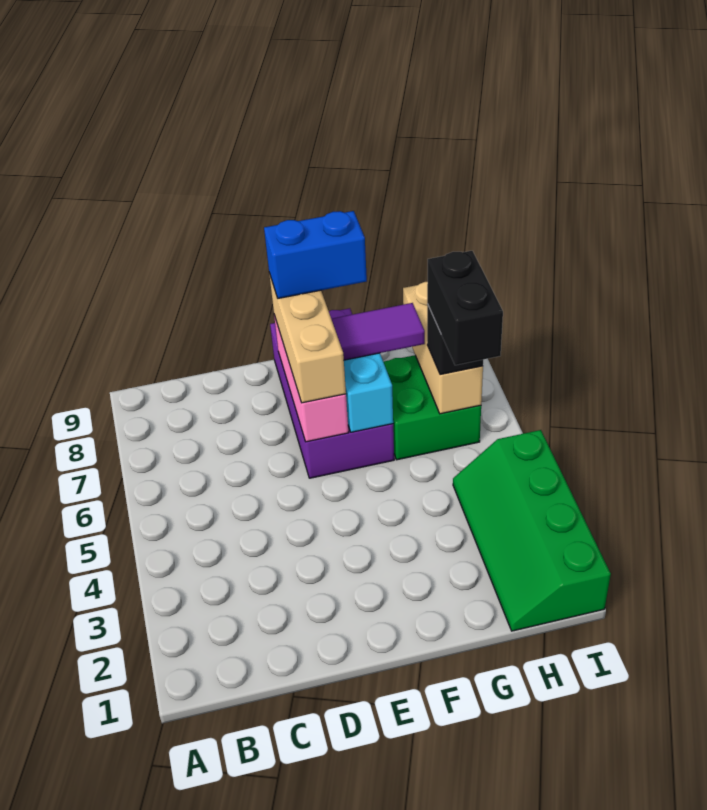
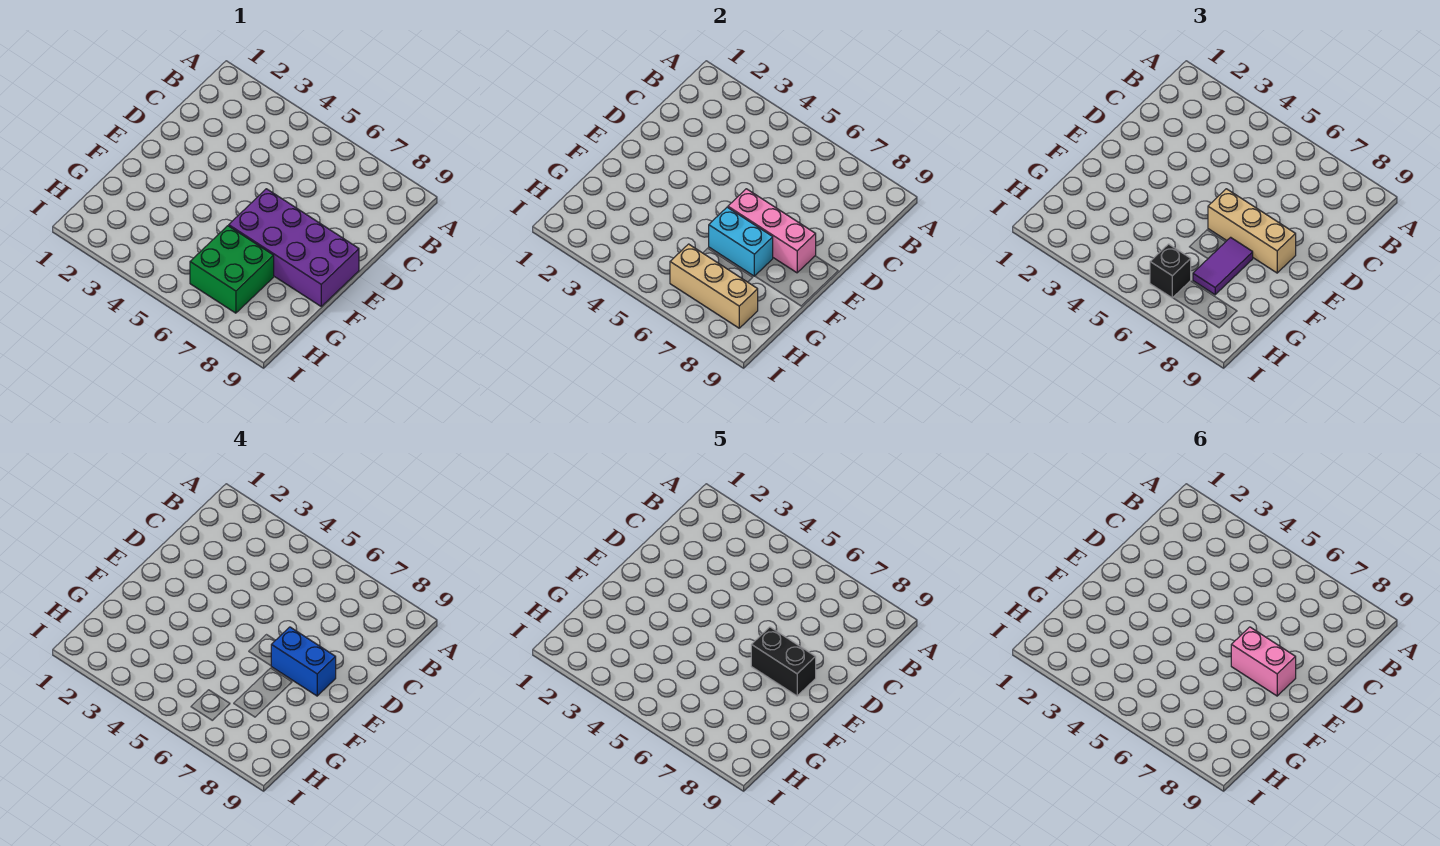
none -> pink brick E7:E8 level 6
blue brick E8:F8 level 4 -> blue brick E7:E8 level 4
green slope H1:I4 level 1 top I -> none
black brick H5:H6 level 4 -> black brick E7:E8 level 5

